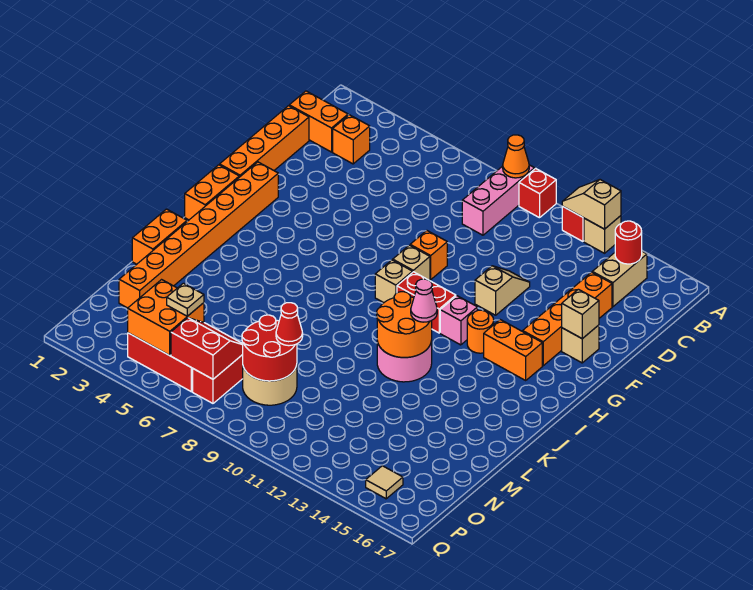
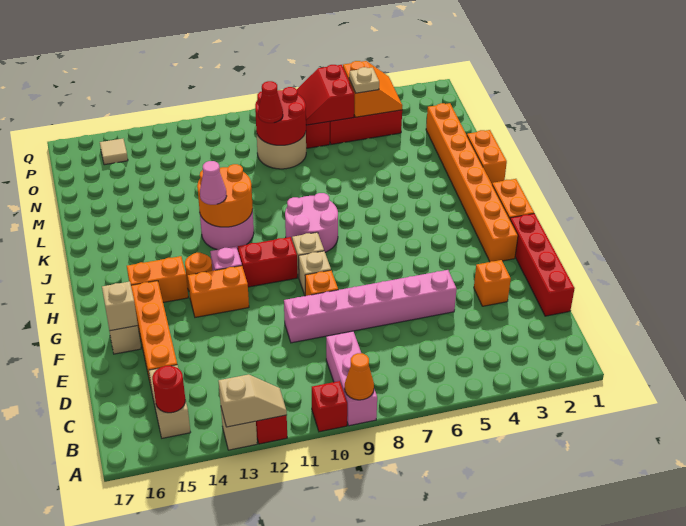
orange brick C1:C2 level 1 -> orange brick G12:G13 level 1
orange brick C3 level 1 -> orange brick E3 level 1
orange brick D1:G1 level 1 -> red brick D1:G1 level 1
none -> pink brick E5:E10 level 1
tan slope E12:F12 level 1 top F -> none
none -> pink round brick I8:J9 level 1
orange brick O4:P5 level 2 -> orange slope O4:P5 level 2 top 5
red slope O6:P7 level 2 top P -> red slope O6:P7 level 2 top 6

